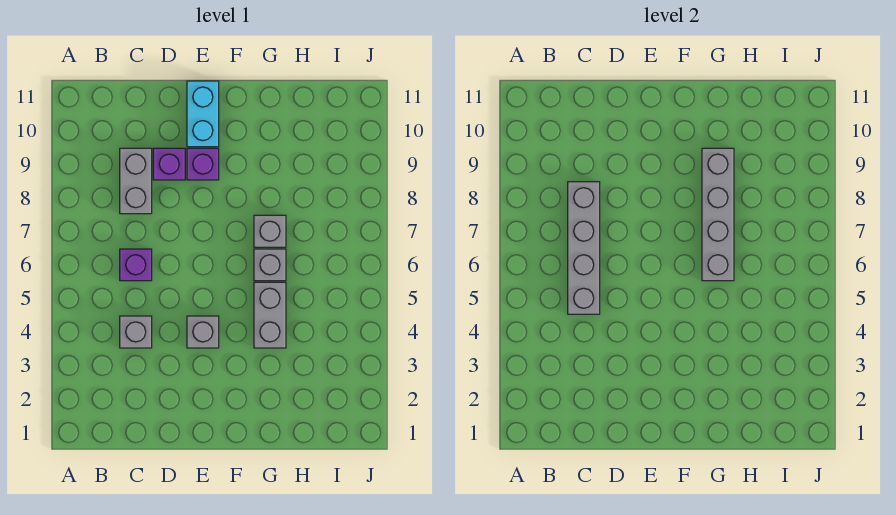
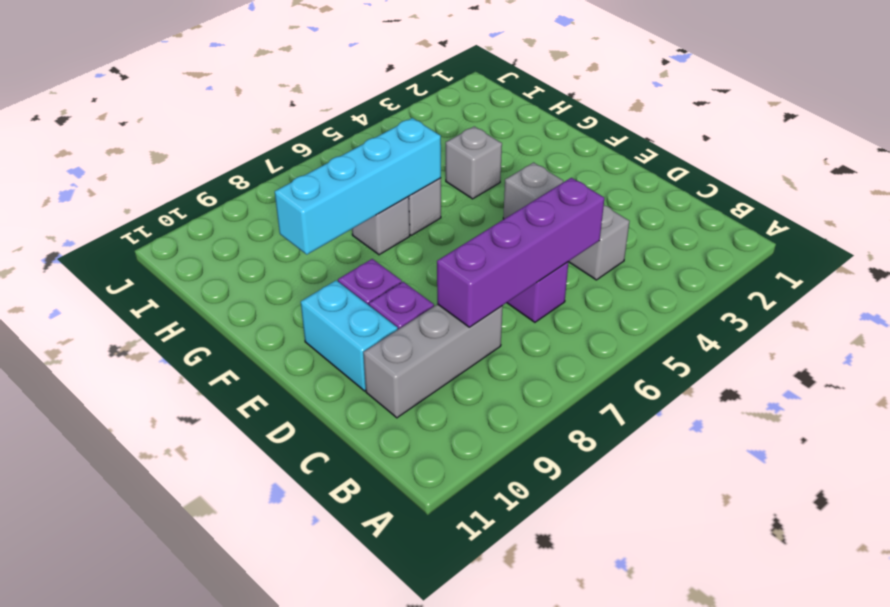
grey brick C5:C8 level 2 -> purple brick C5:C8 level 2
grey brick C8:C9 level 1 -> grey brick C8:C10 level 1
cyan brick E10:E11 level 1 -> cyan brick D10:E10 level 1
grey brick G4:G5 level 1 -> grey brick G4 level 1
grey brick G6:G9 level 2 -> cyan brick G6:G9 level 2

